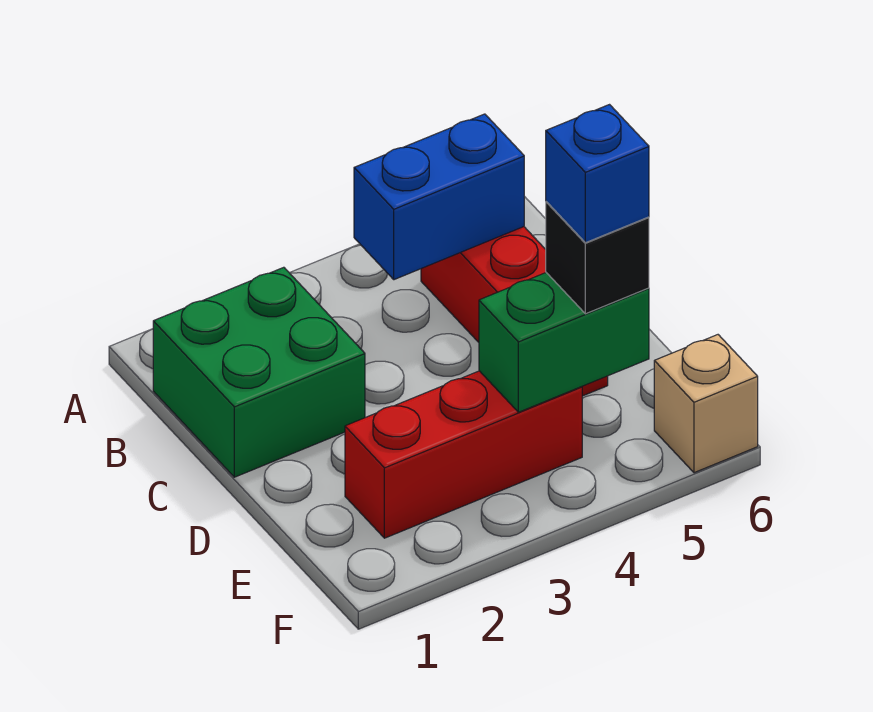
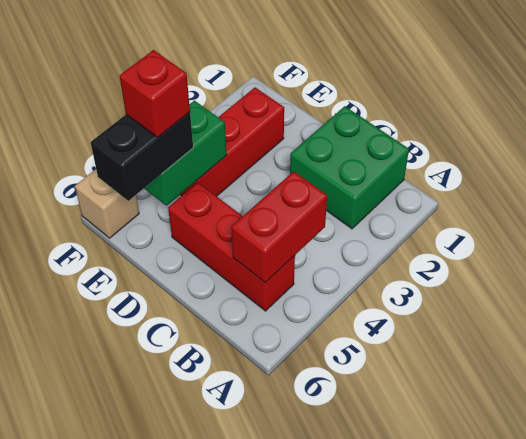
blue brick B4:B5 level 2 -> red brick B4:B5 level 2
black brick E5 level 3 -> black brick E5:E6 level 3
blue brick E5 level 4 -> red brick E5 level 4

